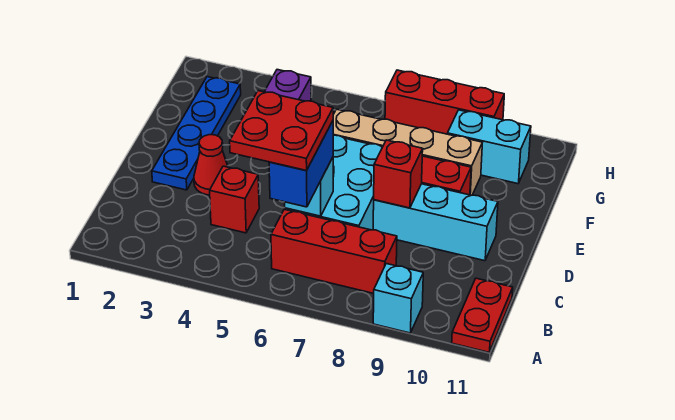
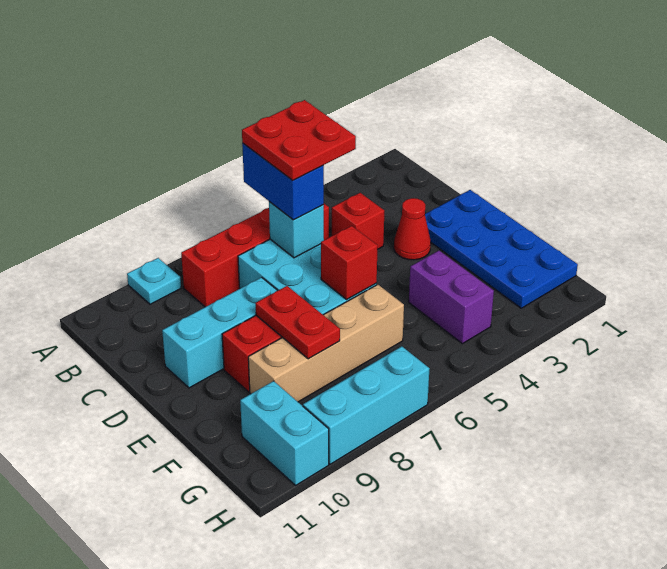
cyan brick A9 level 1 -> cyan plate A9 level 1
red plate A11:B11 level 1 -> red plate E8:F8 level 2
red brick B6:B8 level 1 -> red brick B5:B8 level 1
blue plate D2:G2 level 1 -> blue plate D1:G2 level 1
red brick D8 level 2 -> red brick E6 level 2
cyan brick G9:G10 level 1 -> cyan brick G10:H10 level 1
red brick H7:H9 level 1 -> cyan brick H7:H9 level 1

